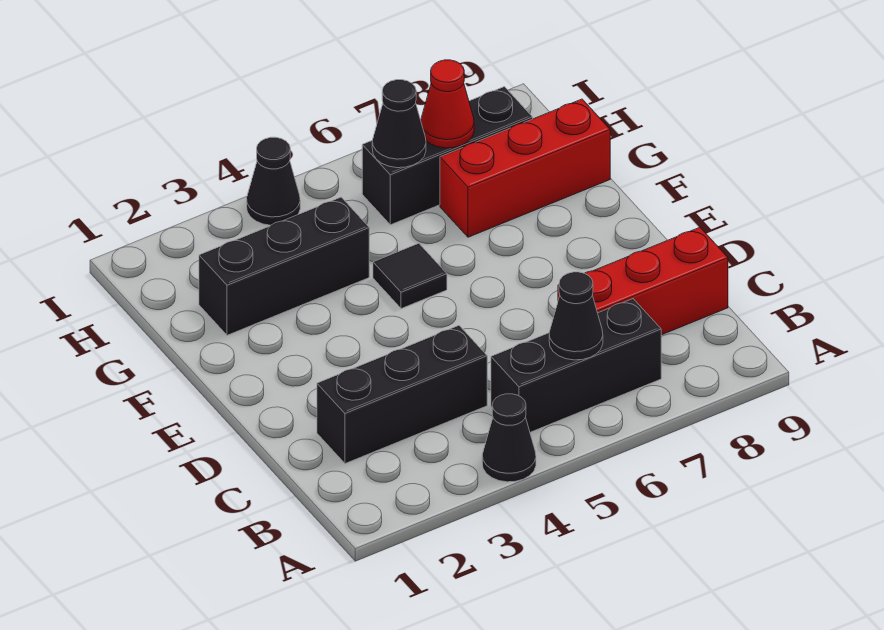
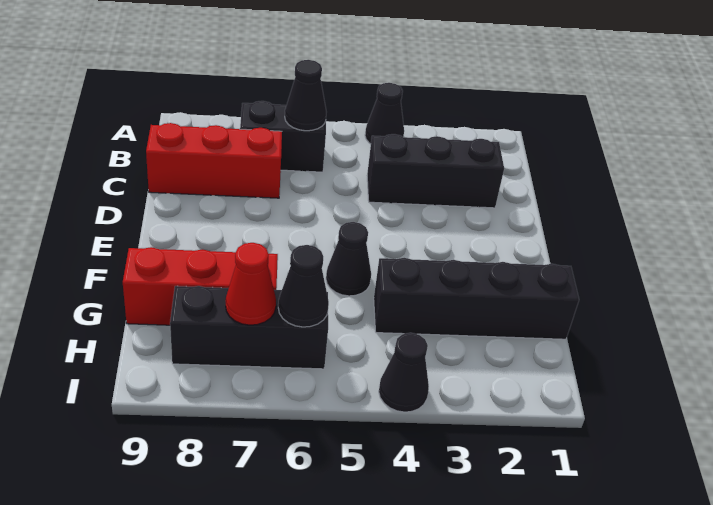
black brick B5:B7 level 1 -> black brick B6:B7 level 1
black tile F5 level 1 -> black cone F5 level 1
black brick G2:G4 level 1 -> black brick G1:G4 level 1

